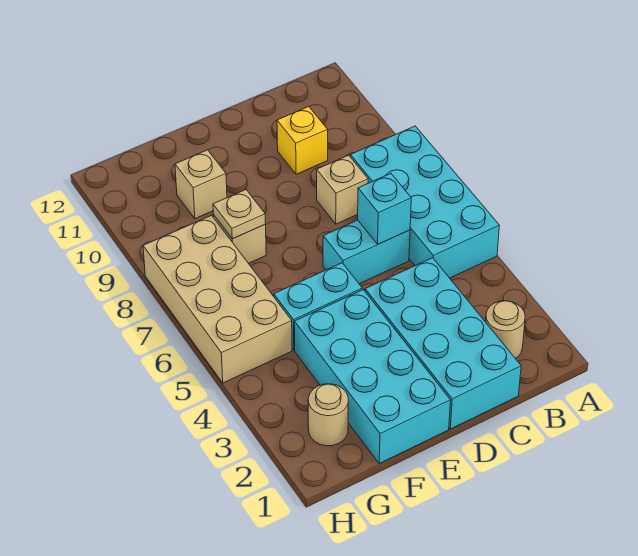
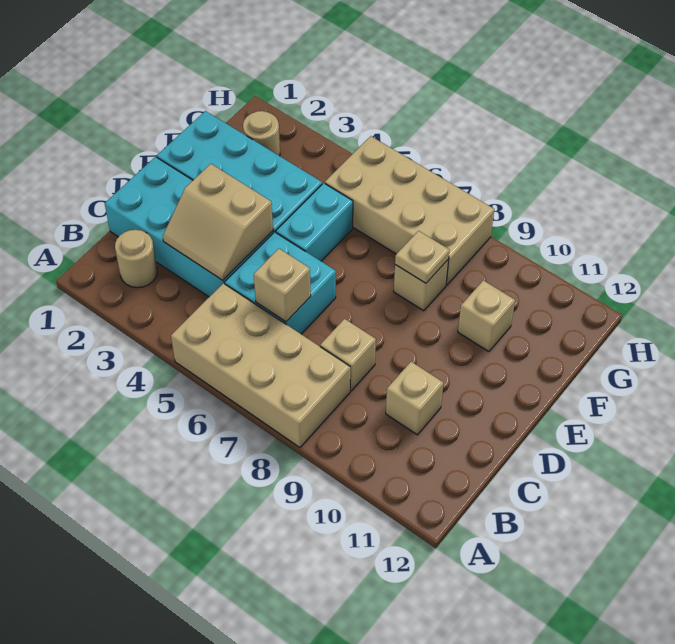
cyan brick A5:B8 level 1 -> tan brick A5:B8 level 1
none -> tan slope C3:D4 level 2 top D
cyan brick C6:D6 level 1 -> cyan brick C5:D6 level 1
cyan brick C6 level 2 -> tan brick C6 level 2
yellow brick C10 level 1 -> tan brick C10 level 1

